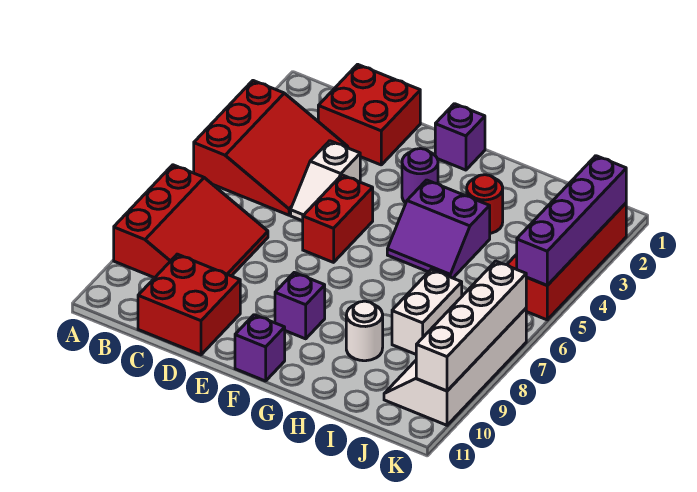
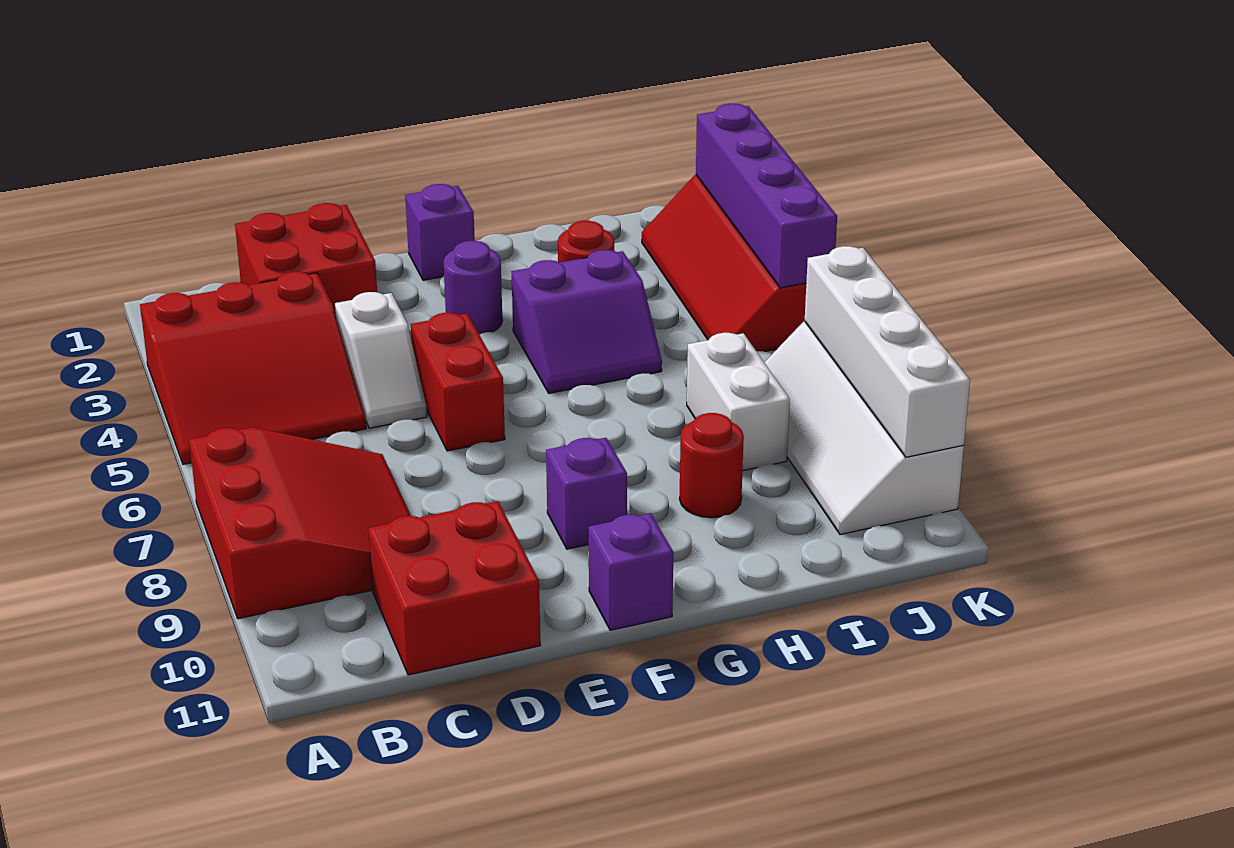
red slope A3:C5 level 1 top A -> red slope A3:C5 level 1 top 3
white round brick H9 level 1 -> red round brick H9 level 1

